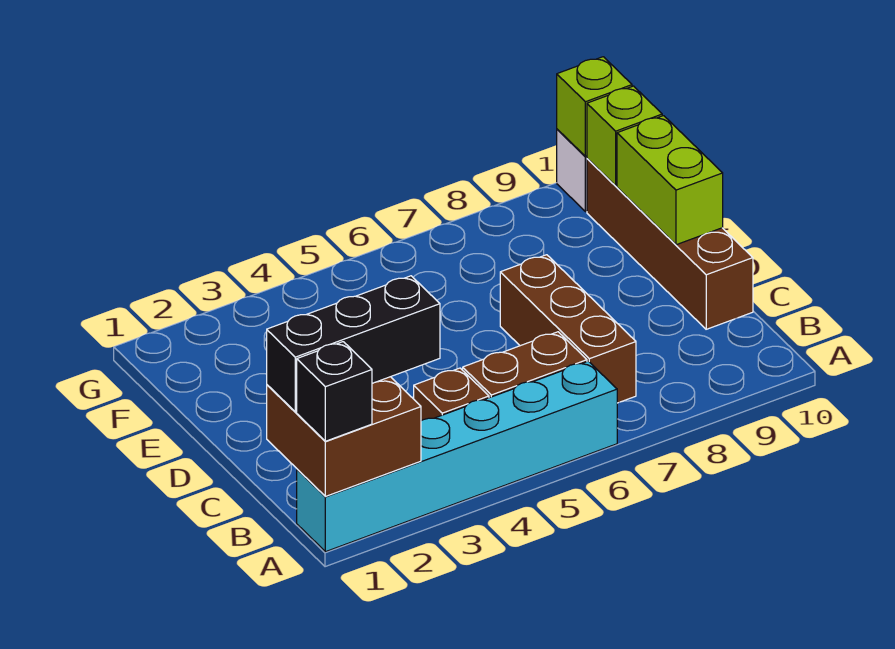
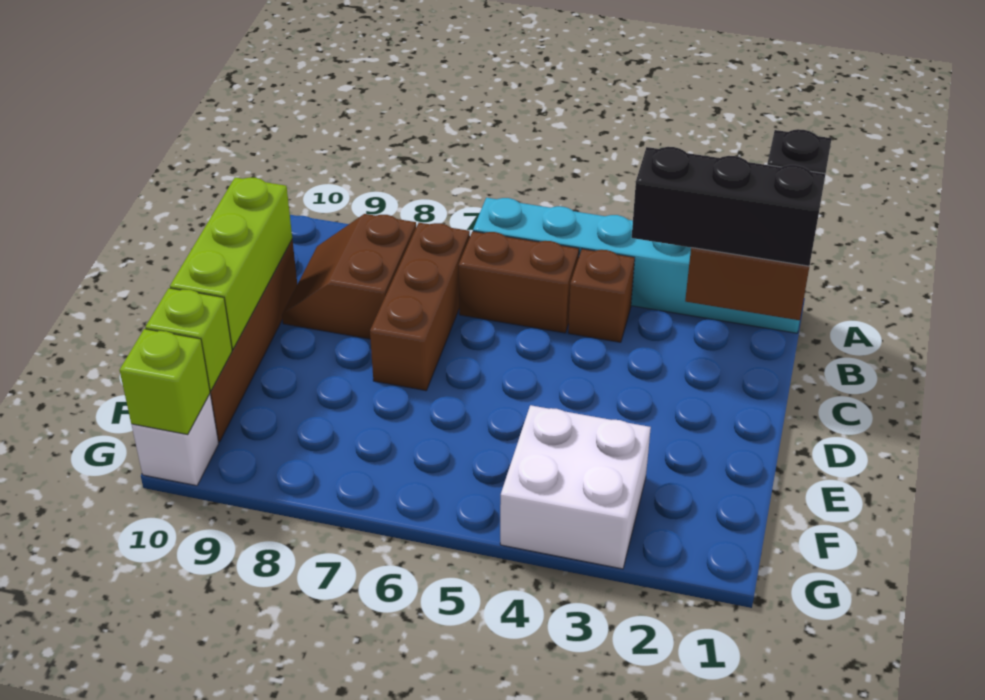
none -> brown slope B8:C9 level 1 top 8
lime brick D10:E10 level 2 -> lime brick C10:E10 level 2
none -> white brick F3:G4 level 1

